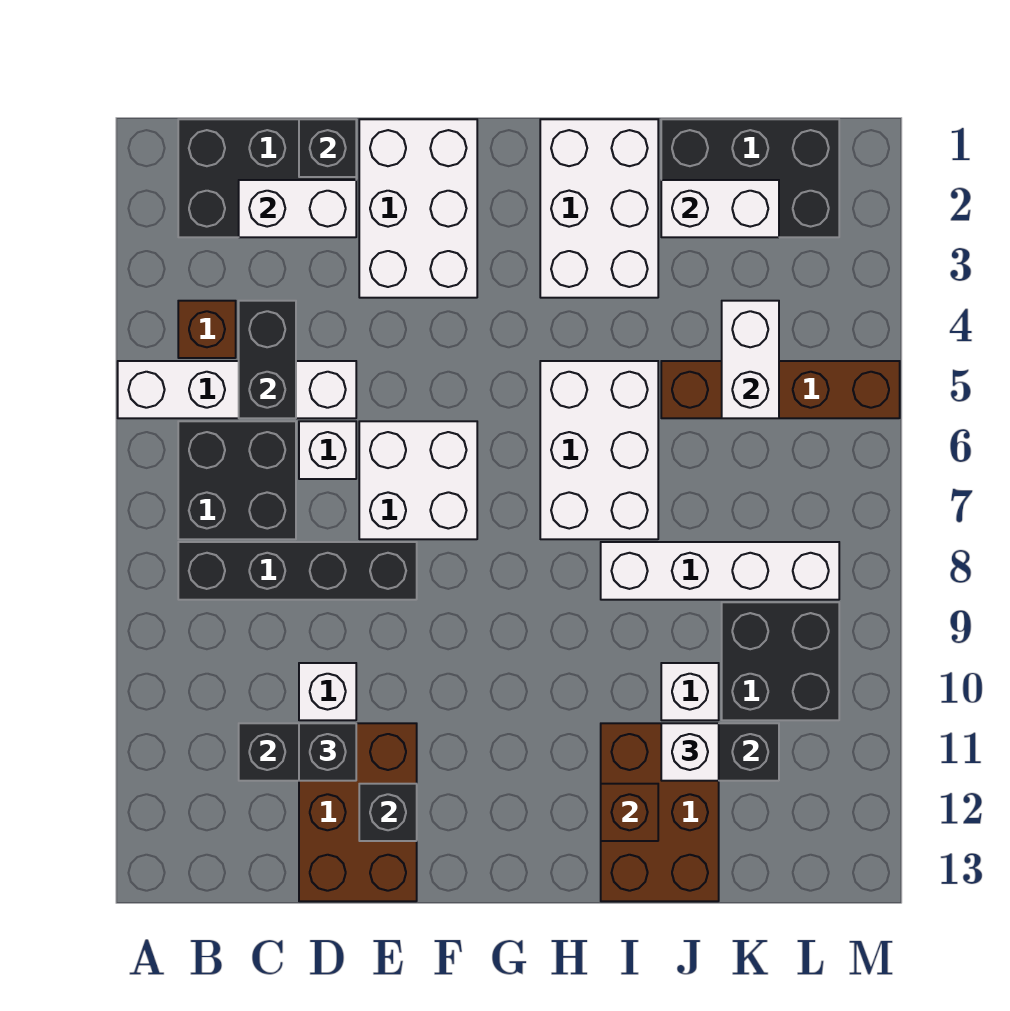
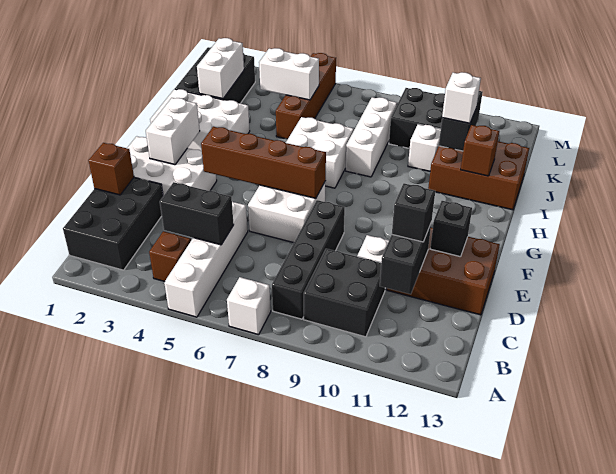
black brick B6:C7 level 1 -> black brick B9:C10 level 1
white brick C2:D2 level 2 -> white brick F2:G2 level 2
black brick D1 level 2 -> brown brick D1 level 2
white brick D6 level 1 -> white brick A7 level 1
none -> brown brick F4:F7 level 2
white brick H5:I7 level 1 -> white brick H6:I7 level 1
white brick I8:L8 level 1 -> white brick I8:K8 level 1

